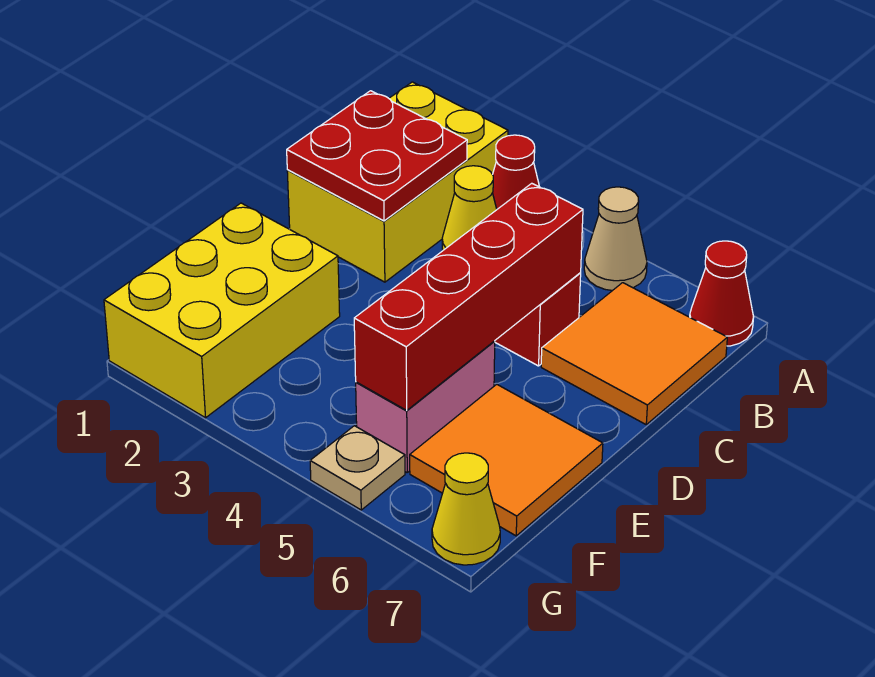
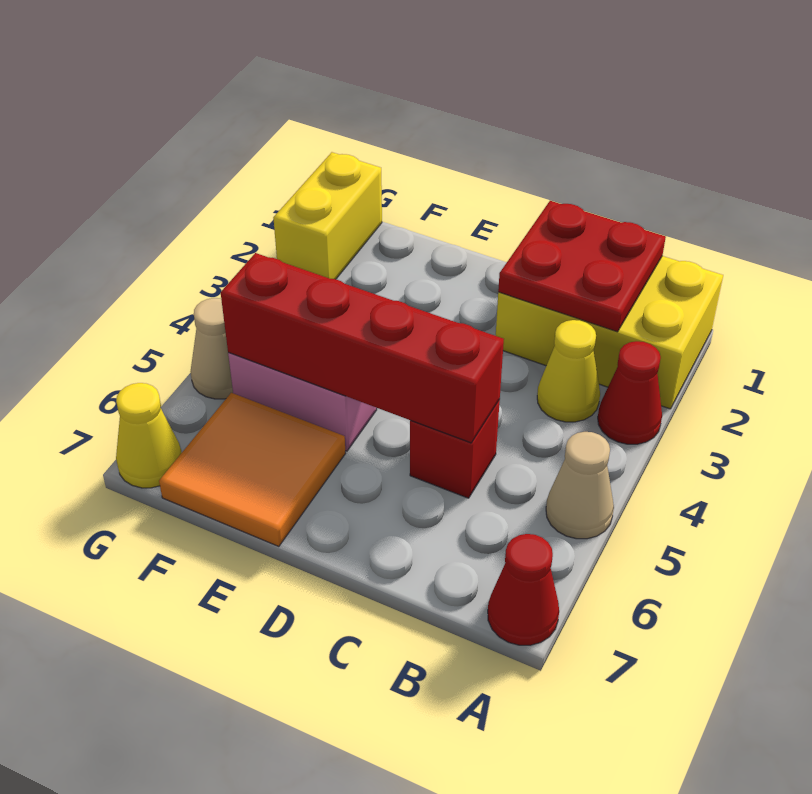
orange tile B6:C7 level 1 -> none
yellow brick E1:G2 level 1 -> yellow brick G1:G2 level 1
tan plate G5 level 1 -> tan cone G5 level 1

